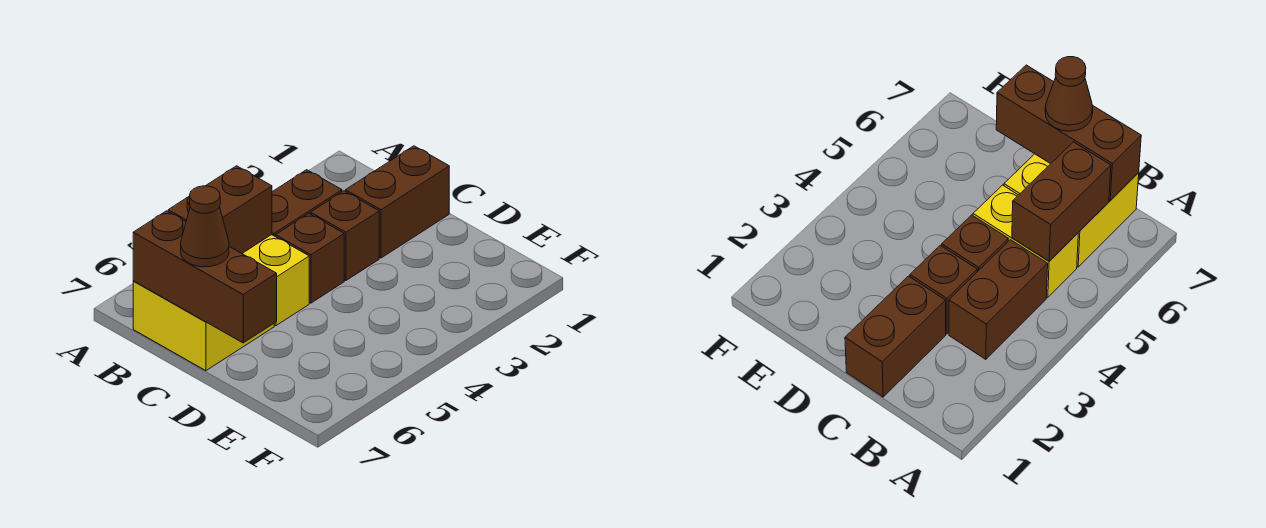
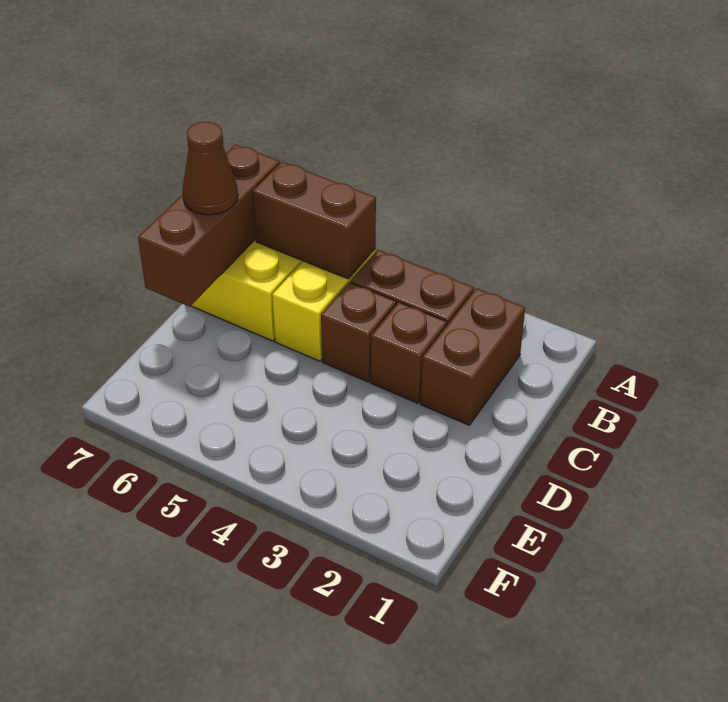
brown brick C1:C2 level 1 -> brown brick B2:C2 level 1

